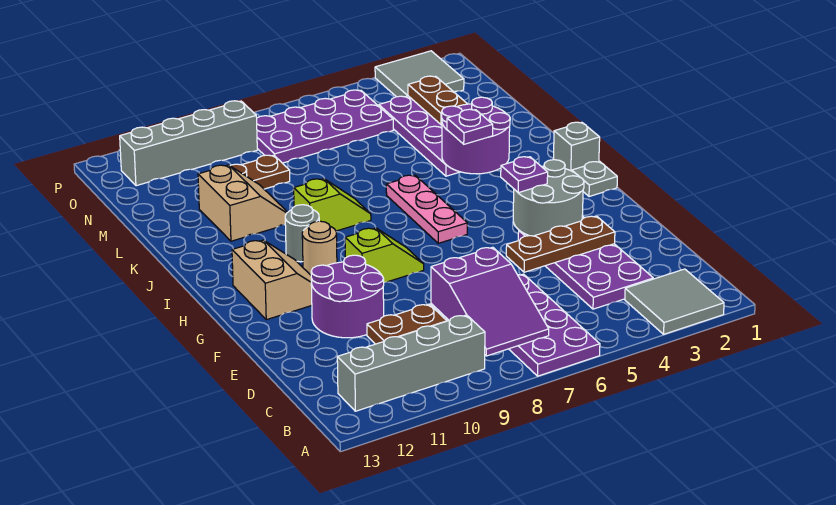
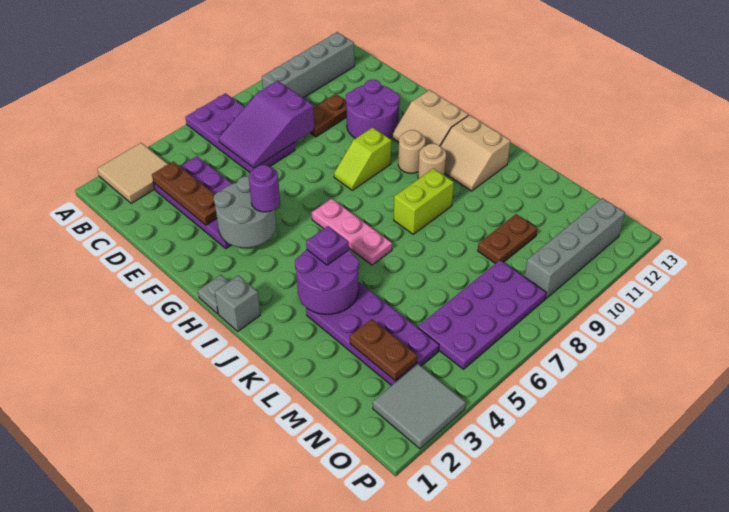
grey tile A2:B3 level 1 -> tan tile A2:B3 level 1
purple slope B7:D8 level 2 top D -> purple slope C6:D8 level 2 top 8
brown plate E3:E5 level 2 -> brown plate C3:E3 level 2
purple plate G4 level 3 -> purple round brick G4 level 3
grey round brick I10 level 1 -> tan round brick I10 level 1
lime slope J8:J9 level 1 top 9 -> lime brick J8:J9 level 1
tan slope K10:L11 level 1 top 11 -> tan slope I11:J12 level 1 top 12

